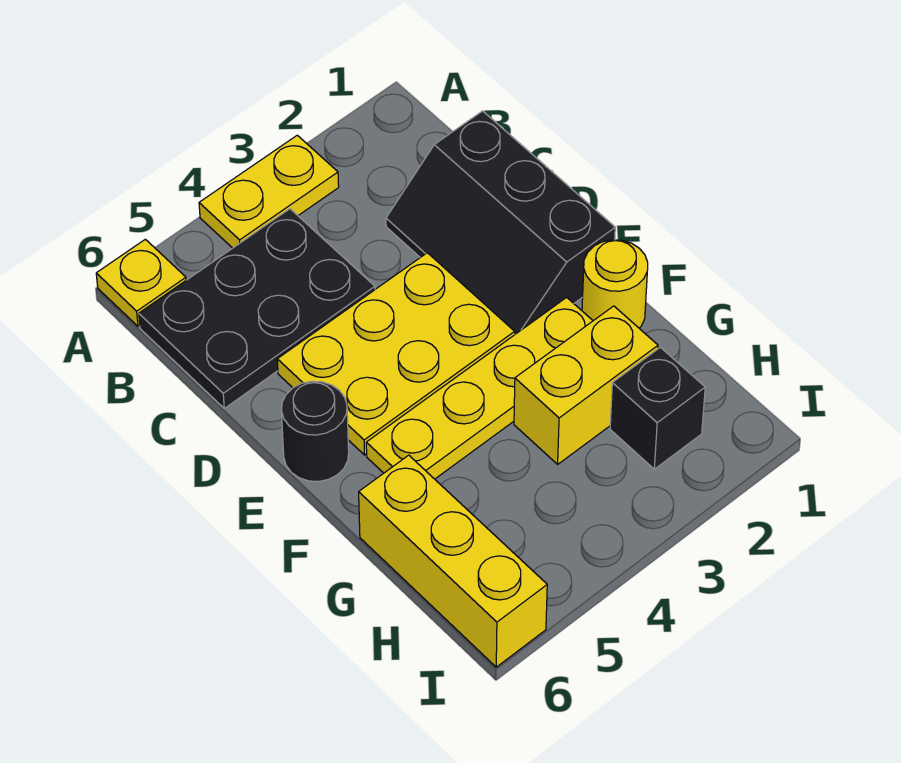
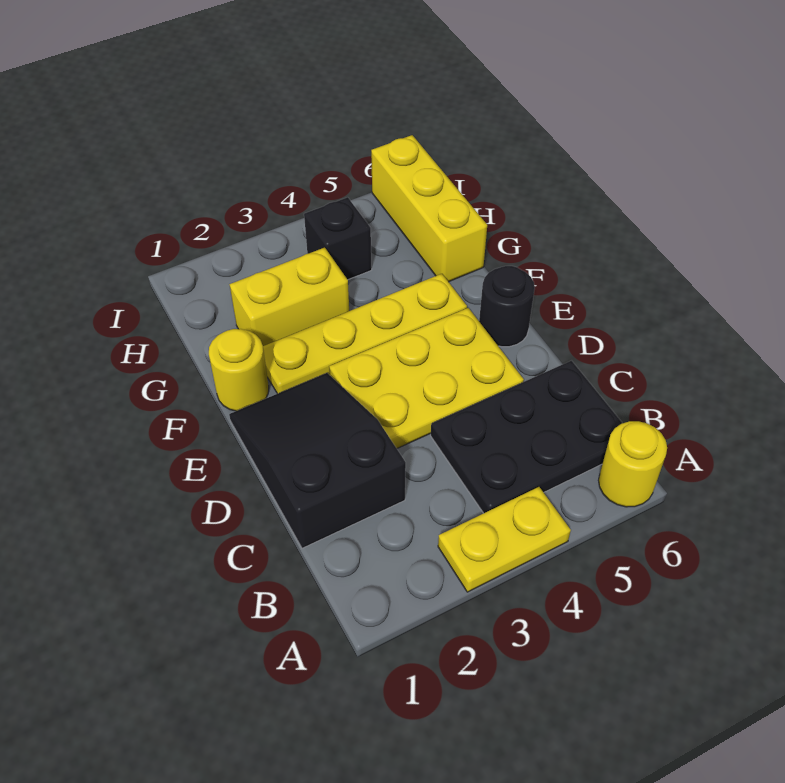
yellow plate A6 level 1 -> yellow round brick A6 level 1
black slope C1:E2 level 1 top 1 -> black slope C1:E2 level 1 top C
black brick H2 level 1 -> black brick H4 level 1

